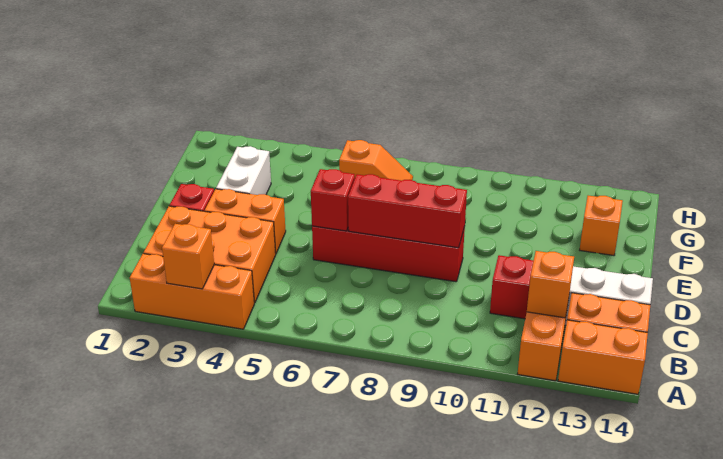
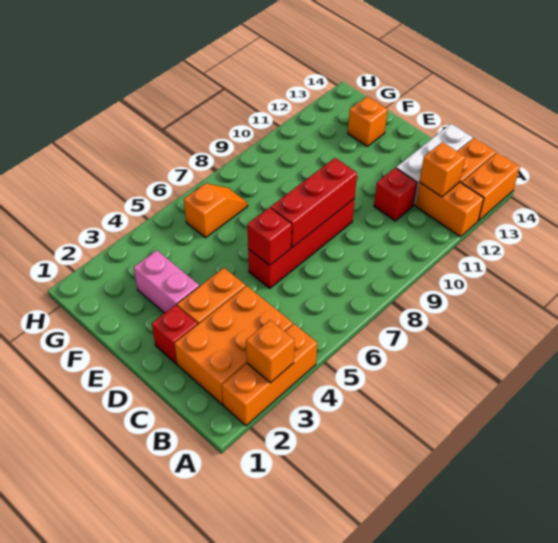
white brick E3:F3 level 1 -> pink brick E3:F3 level 1

